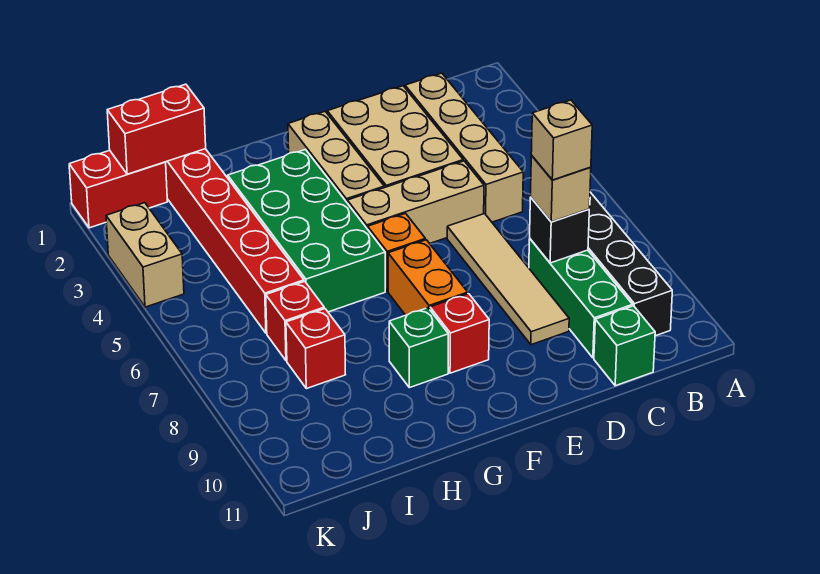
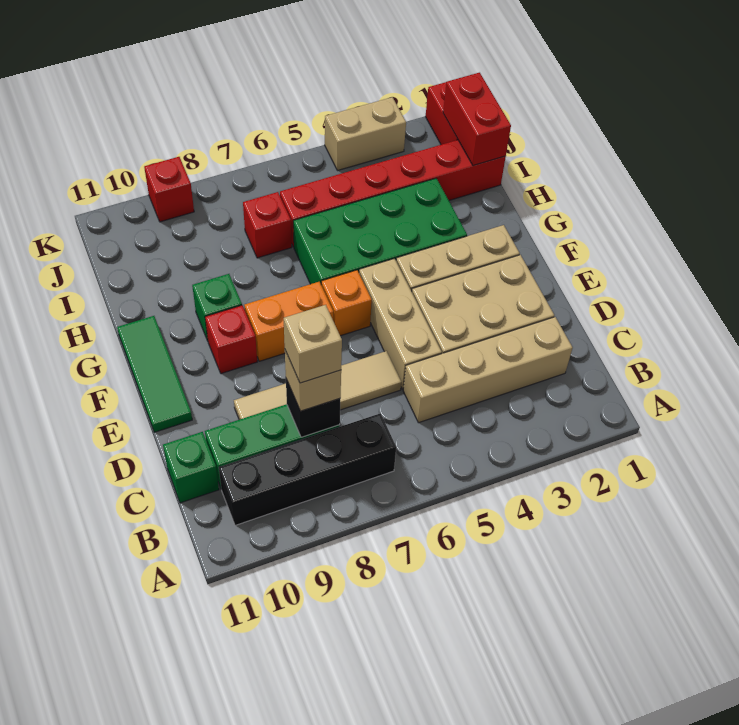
none -> green tile E11:G11 level 1
red brick I8 level 1 -> red brick K9 level 1

